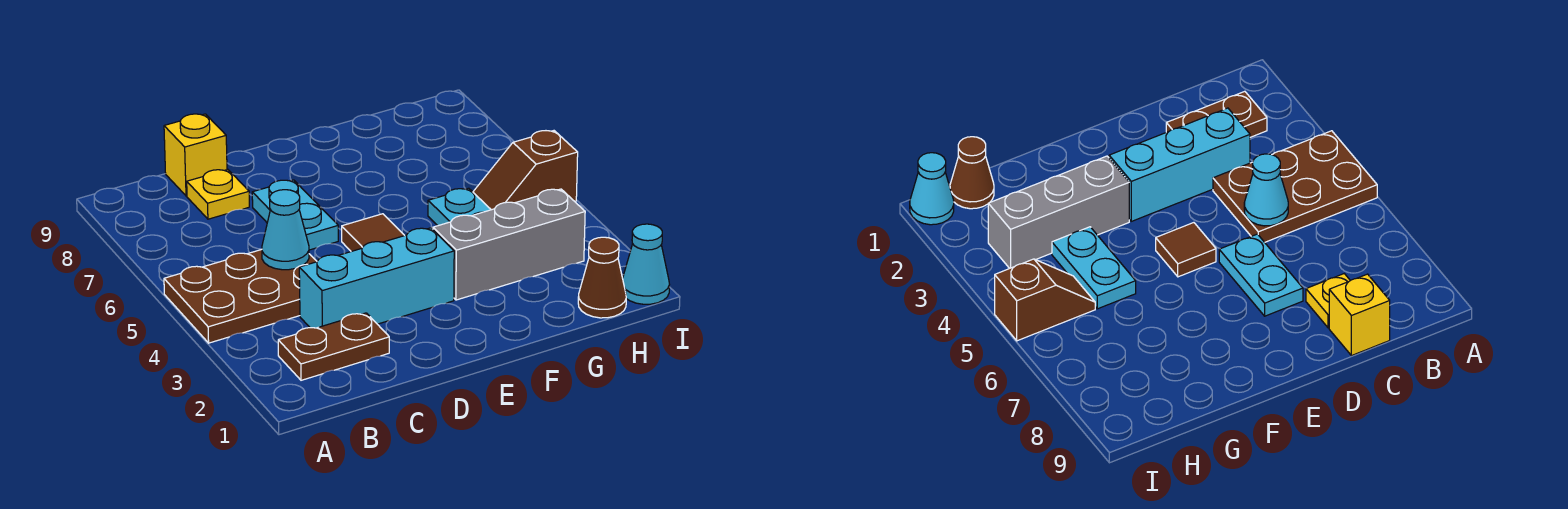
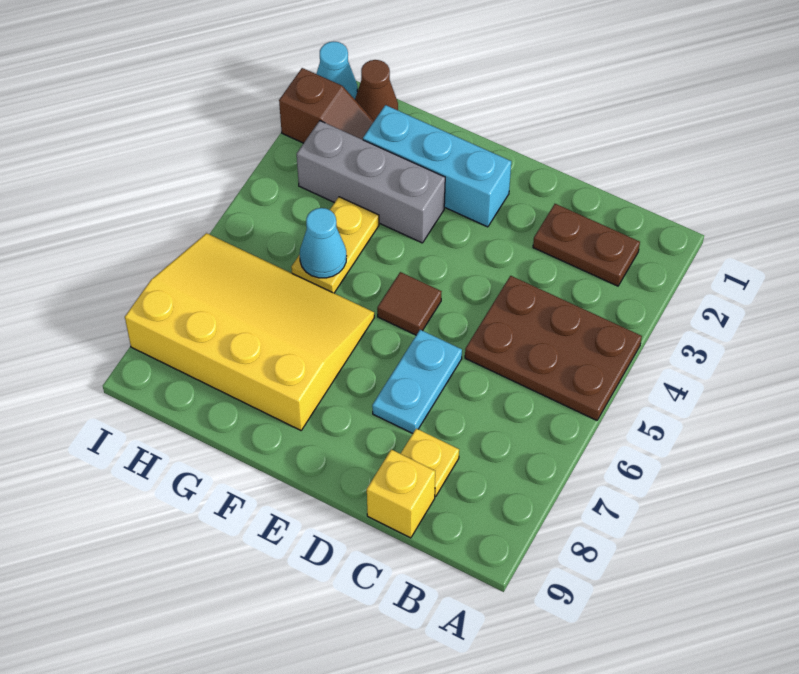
cyan brick C3:E3 level 1 -> cyan brick E2:G2 level 1
cyan cone C5 level 2 -> cyan cone G5 level 2
none -> yellow slope F6:I8 level 1 top 8
cyan plate G4:G5 level 1 -> yellow plate G4:G5 level 1
brown slope H5:I5 level 1 top I -> brown slope H2:I2 level 1 top I

